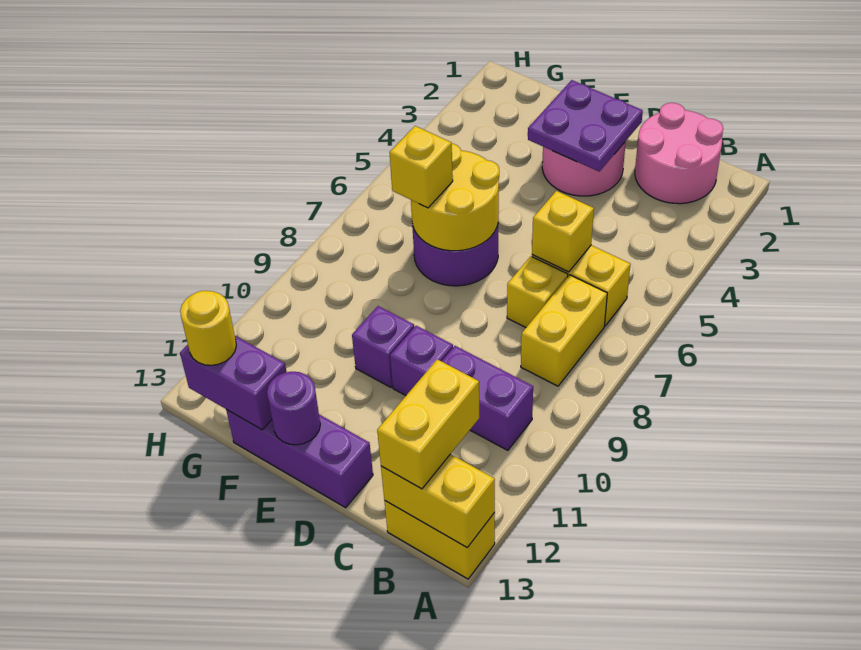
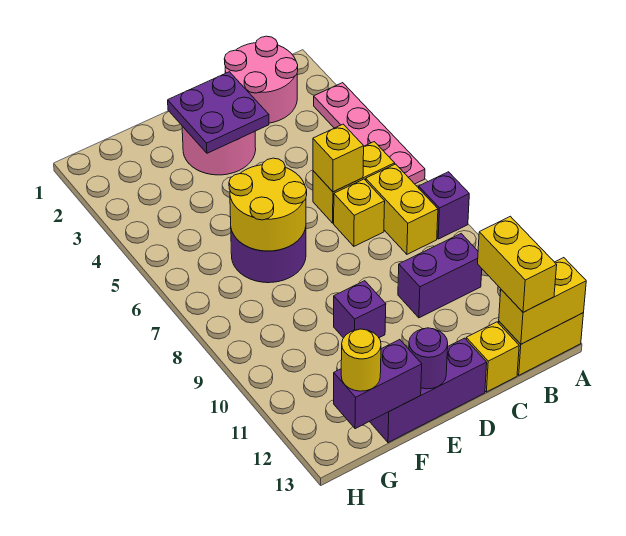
none -> pink plate A3:A6 level 1
purple brick D10 level 1 -> purple brick A8 level 1
yellow brick F7 level 3 -> yellow brick C13 level 1

